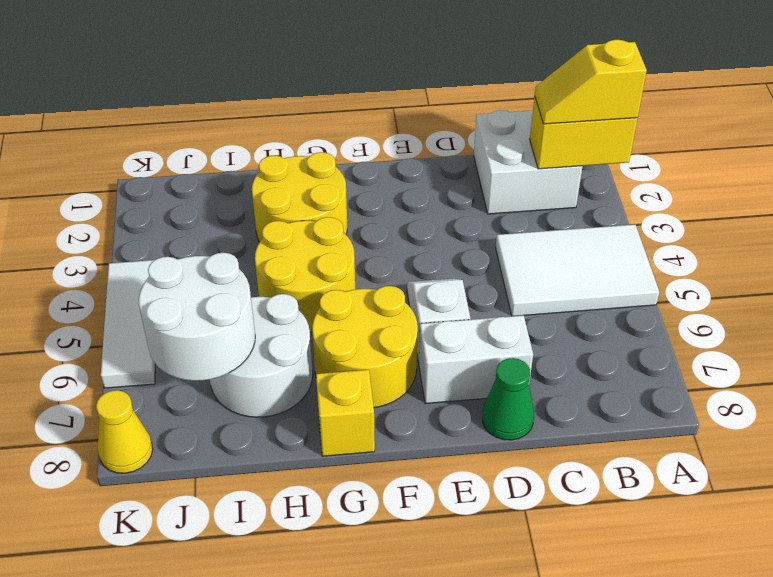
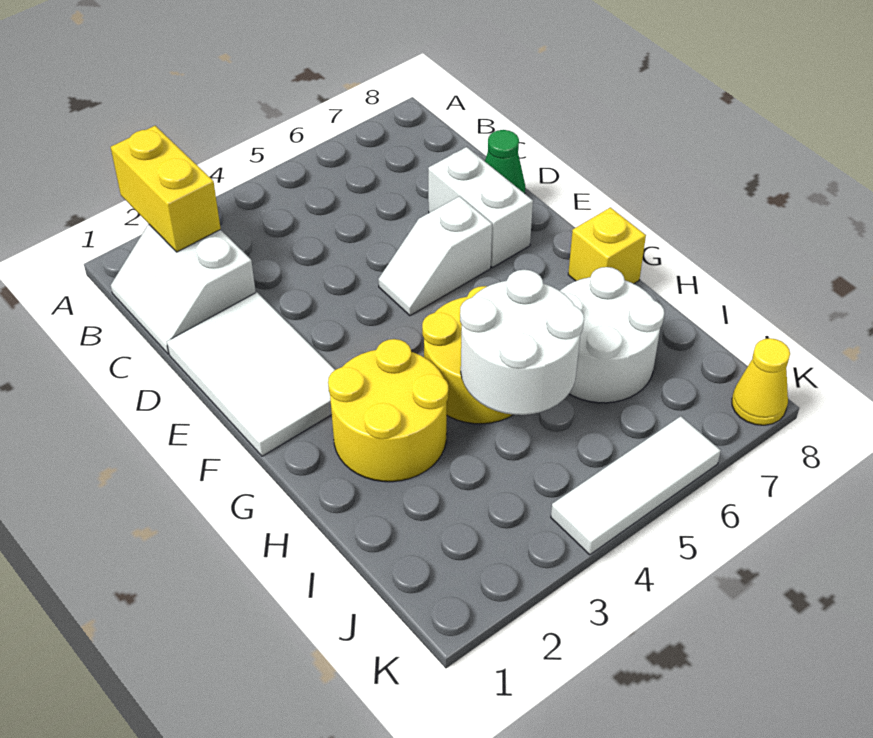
yellow slope A2:B2 level 3 top A -> none
white tile A4:C5 level 1 -> white tile D1:F2 level 1
white brick B1:C2 level 1 -> white slope B1:C2 level 1 top 2
yellow round brick F6:G7 level 1 -> none
white round brick I6:J7 level 2 -> white round brick H4:I5 level 2

